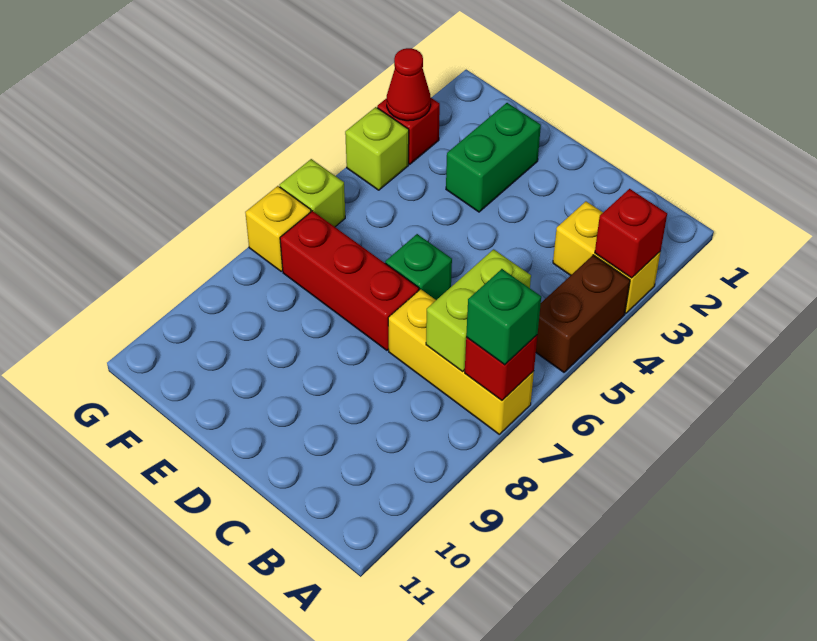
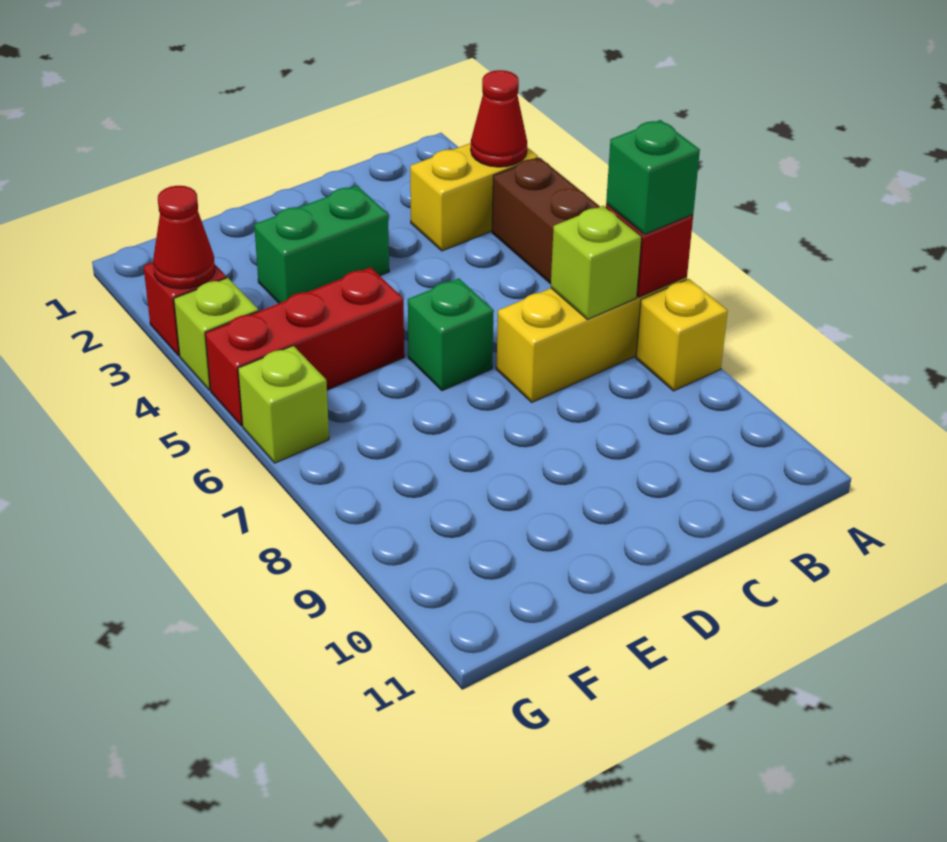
red brick A3 level 2 -> red cone A3 level 2
lime brick B6:B7 level 2 -> lime brick B7 level 2
red brick D7:F7 level 1 -> red brick E5:G5 level 1
green brick E2:E3 level 1 -> green brick D3:E3 level 1
yellow brick G7 level 1 -> yellow brick A8 level 1

